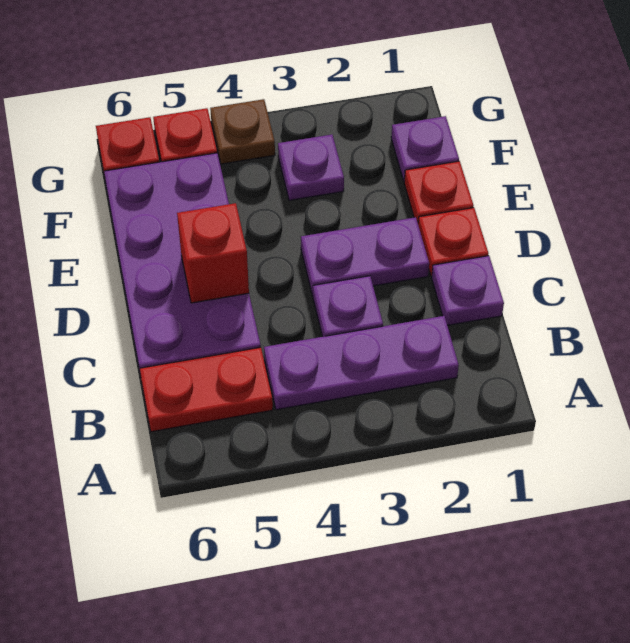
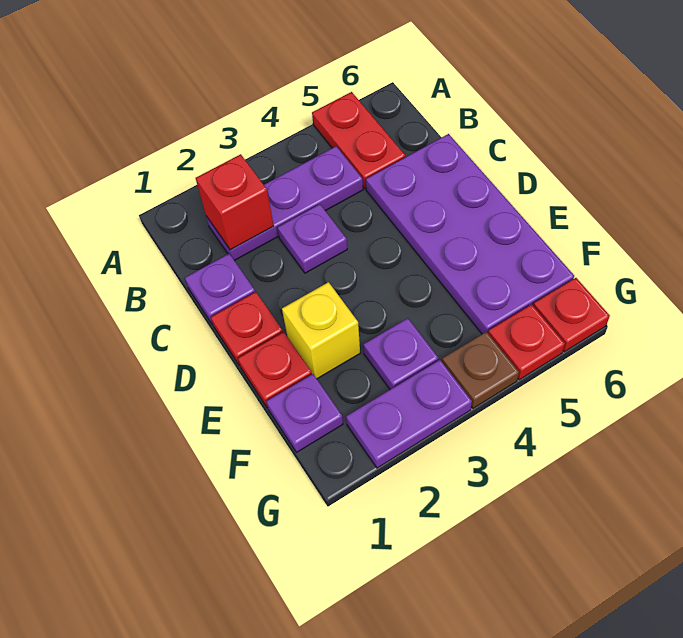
red plate B5:B6 level 1 -> red plate A5:B5 level 1
purple plate D2:D3 level 1 -> purple plate G2:G3 level 1
red brick D5 level 2 -> red brick B2 level 2
none -> yellow brick E2 level 1

